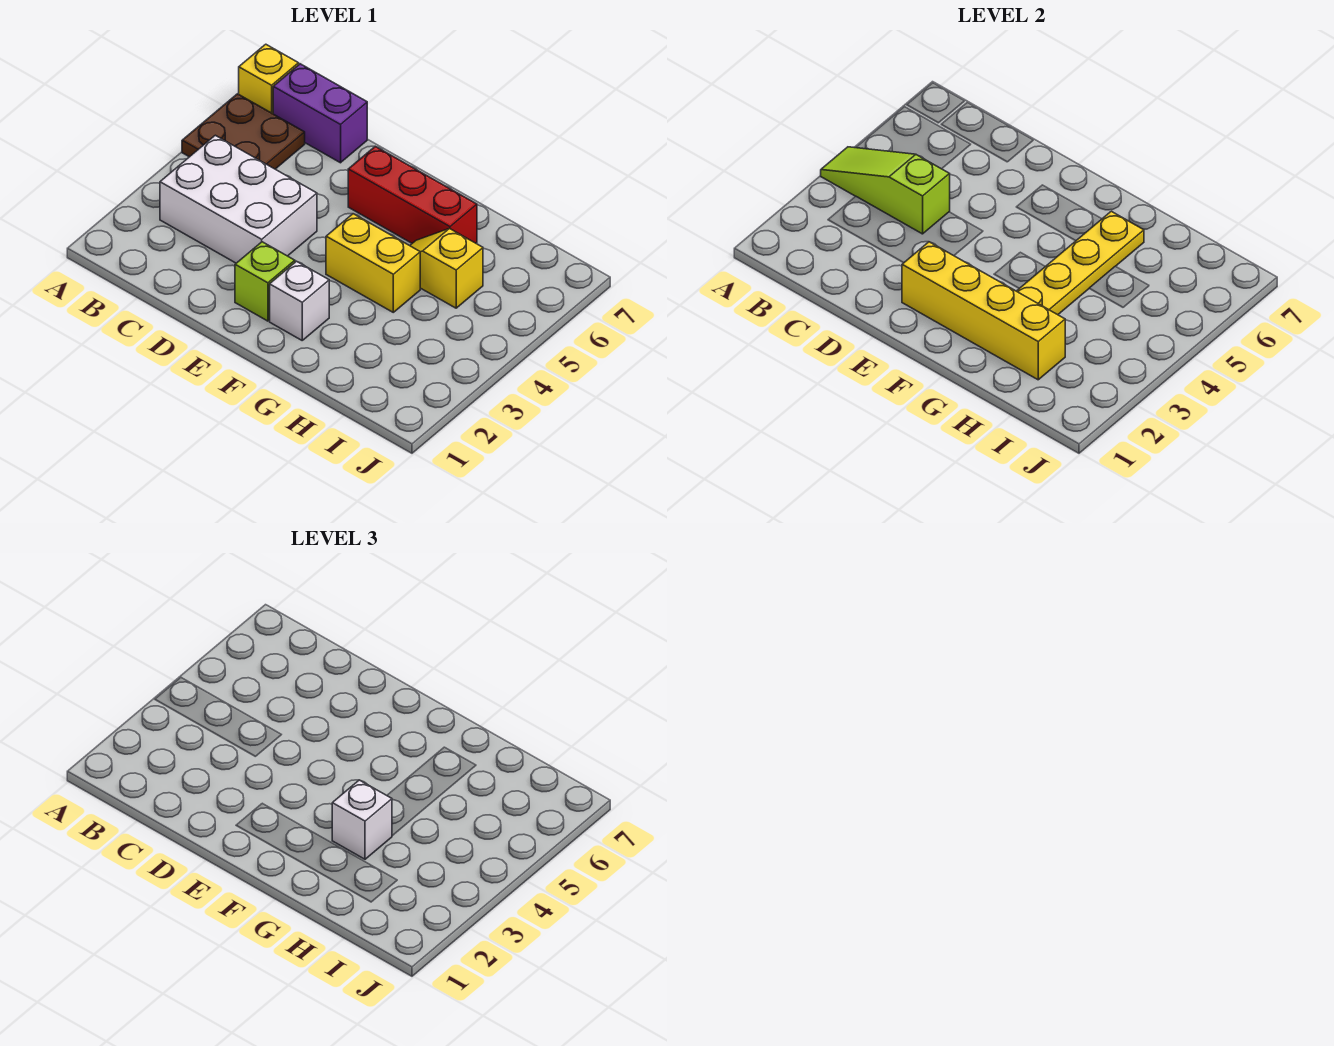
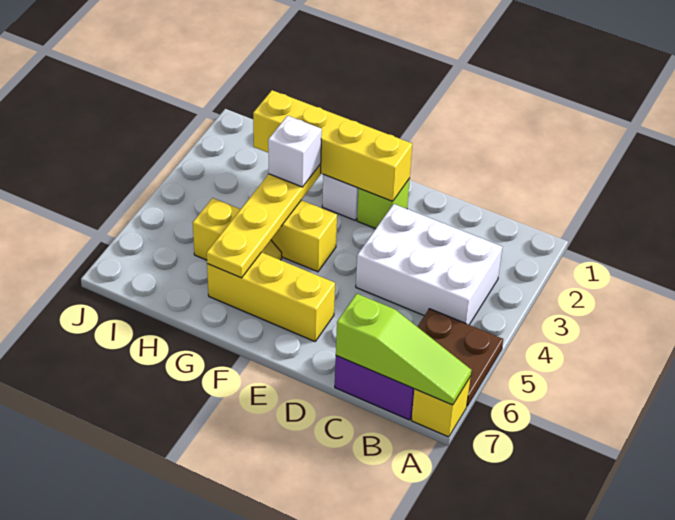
lime slope A4:C4 level 2 top C -> lime slope A7:C7 level 2 top C
red brick E6:G6 level 1 -> yellow brick E6:G6 level 1

